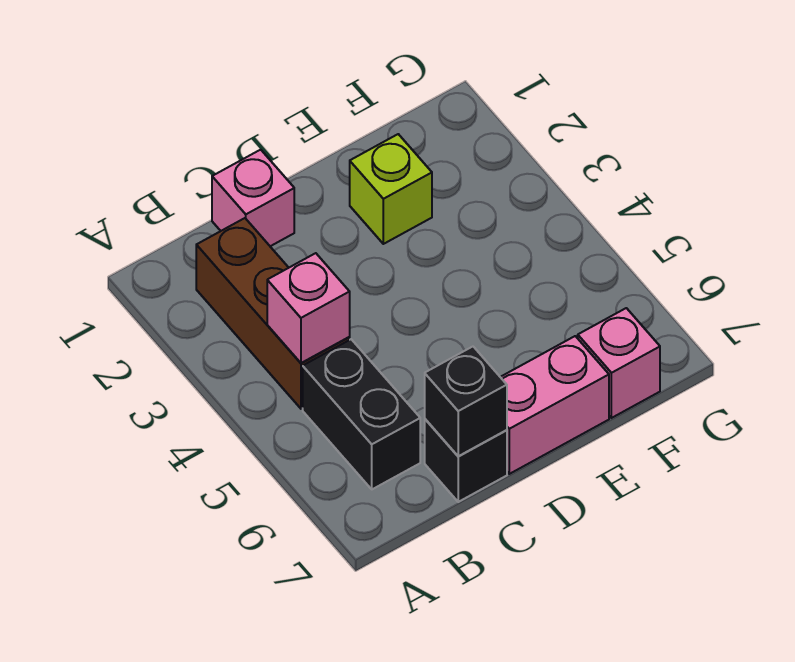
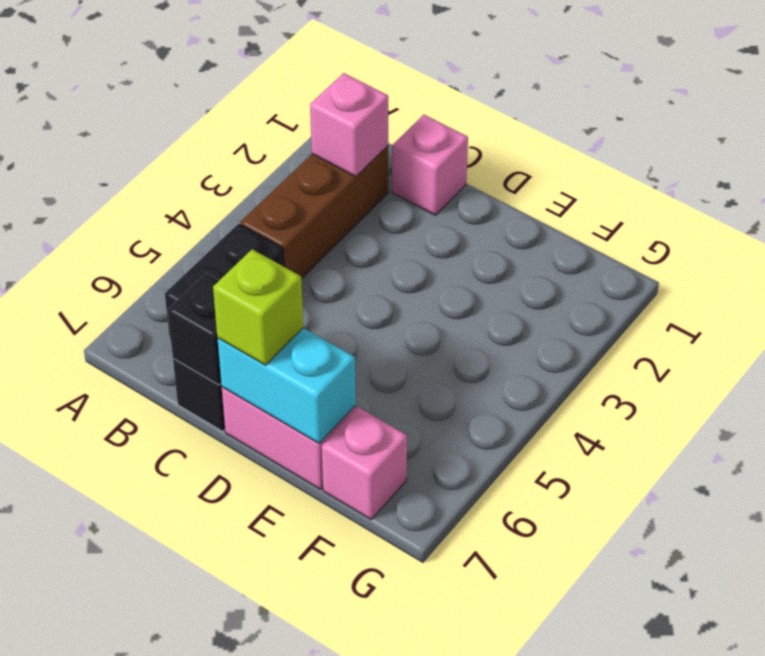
pink brick B4 level 2 -> pink brick B2 level 2
none -> cyan brick D7:E7 level 2
lime brick E2 level 1 -> lime brick D7 level 3

